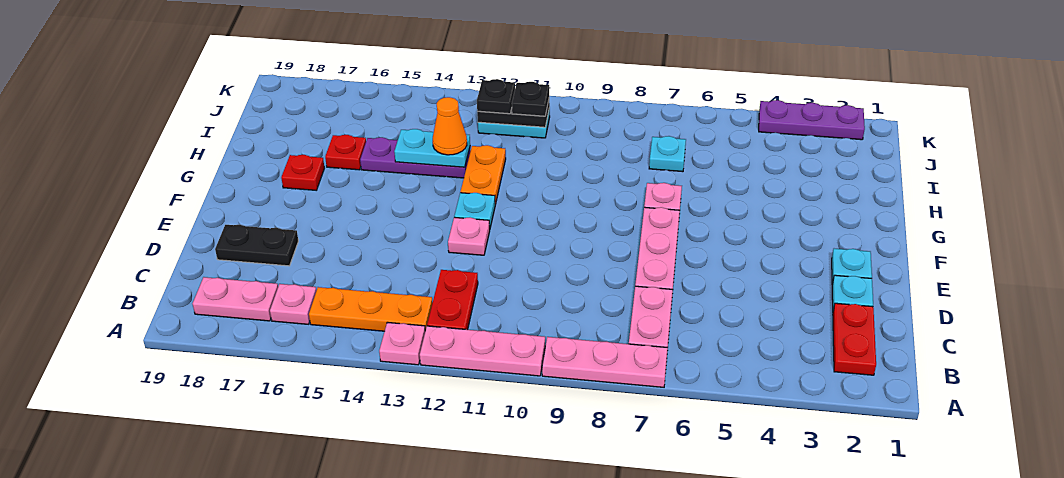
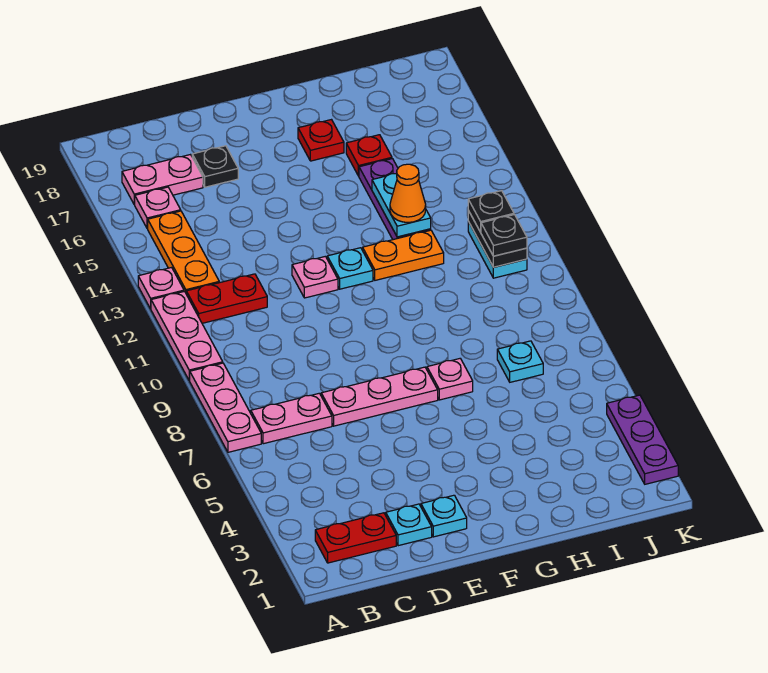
pink plate B17:B18 level 1 -> pink plate B17:C17 level 1
black plate D17:D18 level 1 -> black plate D17 level 1

